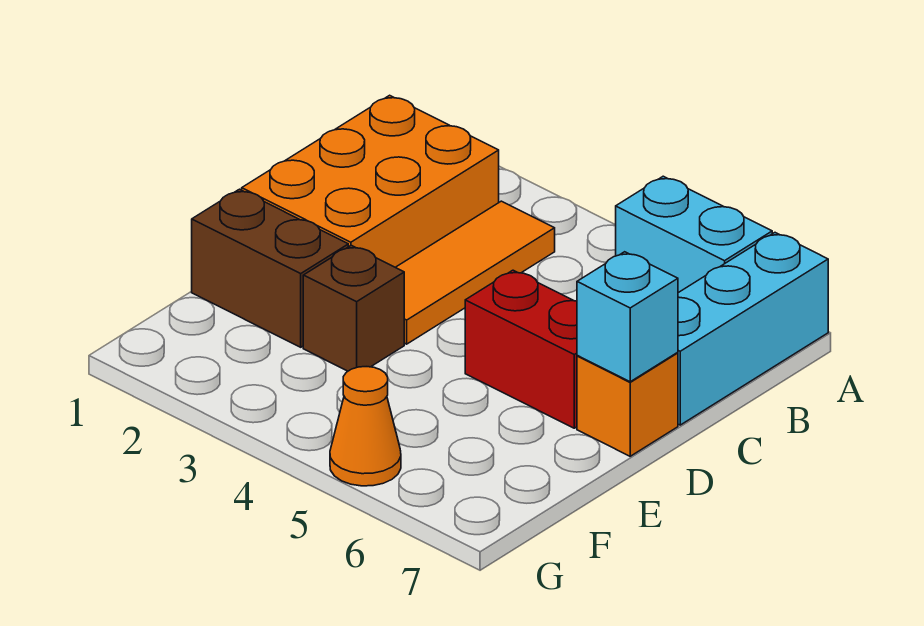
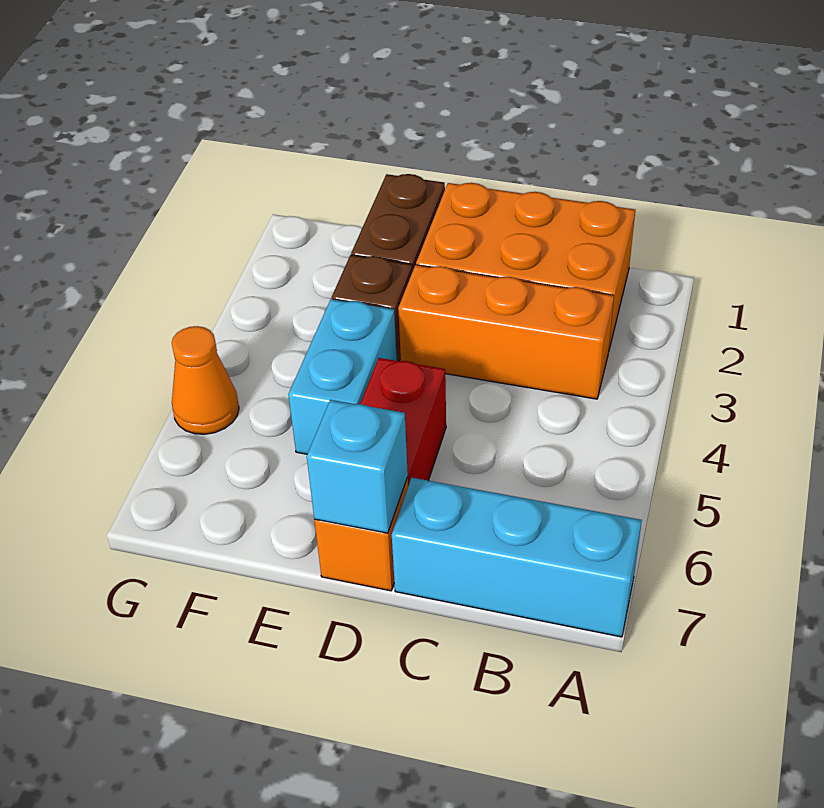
cyan brick A5:A6 level 1 -> cyan brick E4:E5 level 1
orange tile B3:D3 level 1 -> orange brick B3:D3 level 1

